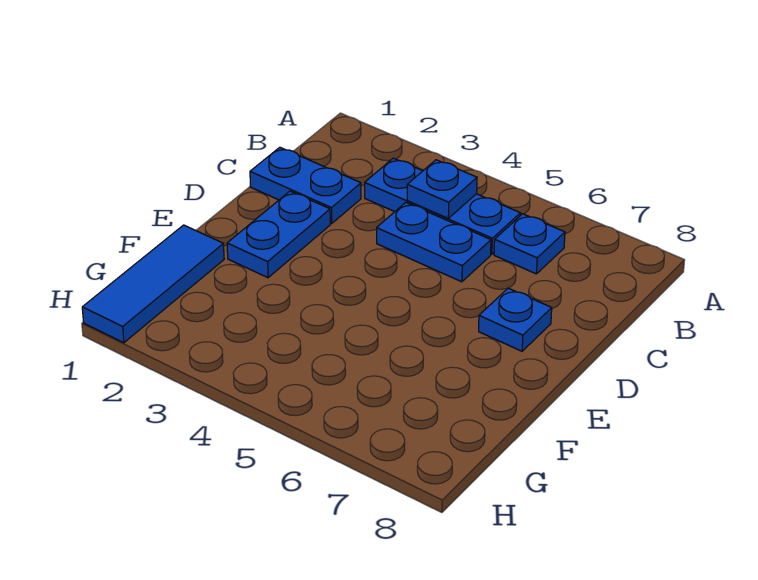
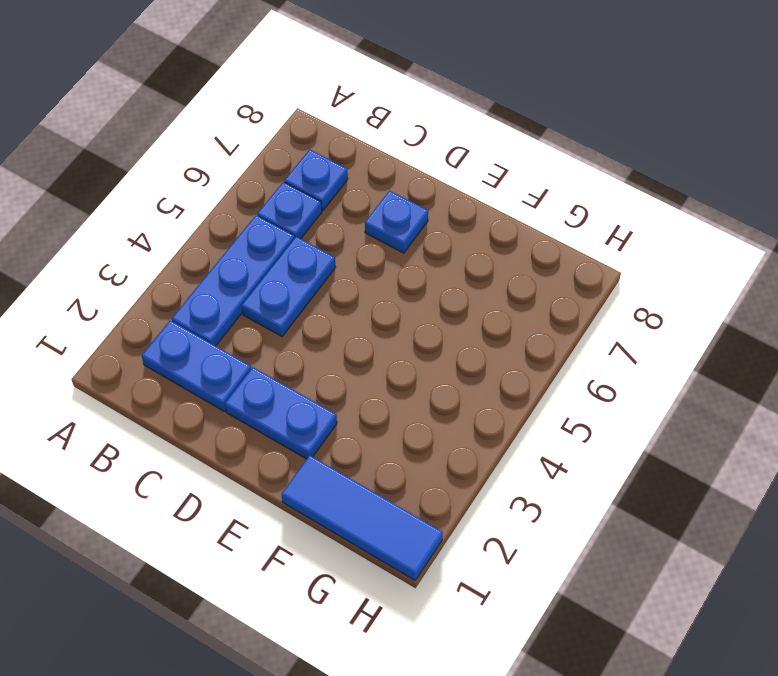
blue plate B4 level 2 -> blue plate B7 level 1
blue plate C1:C2 level 1 -> blue plate B2:C2 level 1

